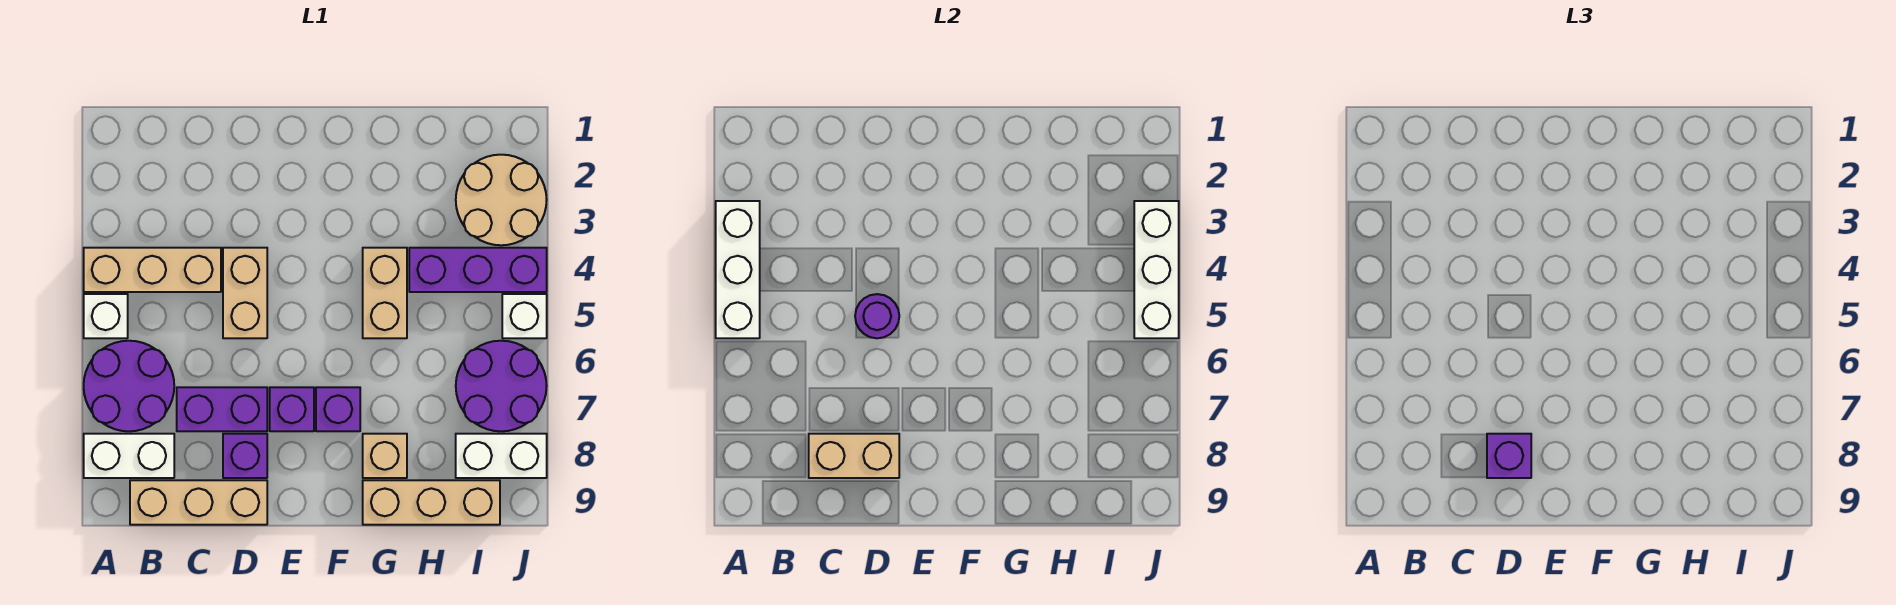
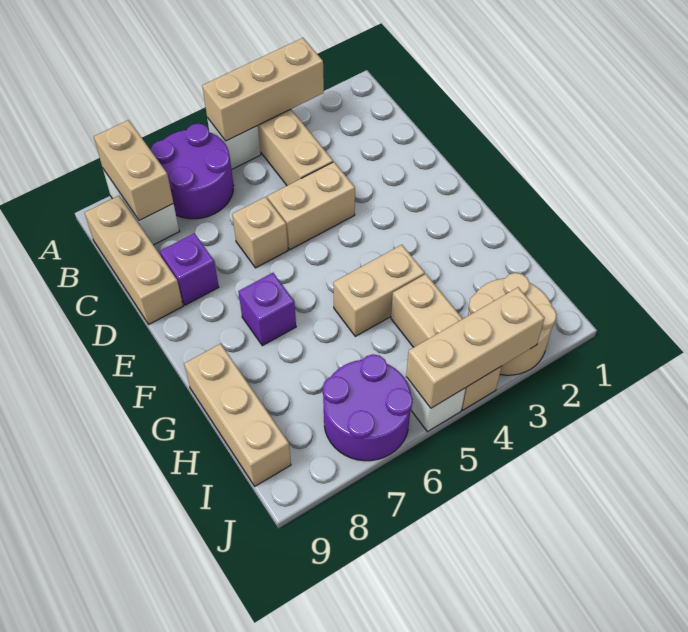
white brick A3:A5 level 2 -> tan brick A3:A5 level 2
purple brick C7:D7 level 1 -> none
tan brick C8:D8 level 2 -> tan brick A8:B8 level 2
purple round brick D5 level 2 -> none
purple brick D8 level 3 -> none
purple brick E7 level 1 -> none
tan brick G8 level 1 -> tan brick D6 level 1
purple brick H4:J4 level 1 -> tan brick H4:J4 level 1
white brick I8:J8 level 1 -> none
white brick J3:J5 level 2 -> tan brick J3:J5 level 2

